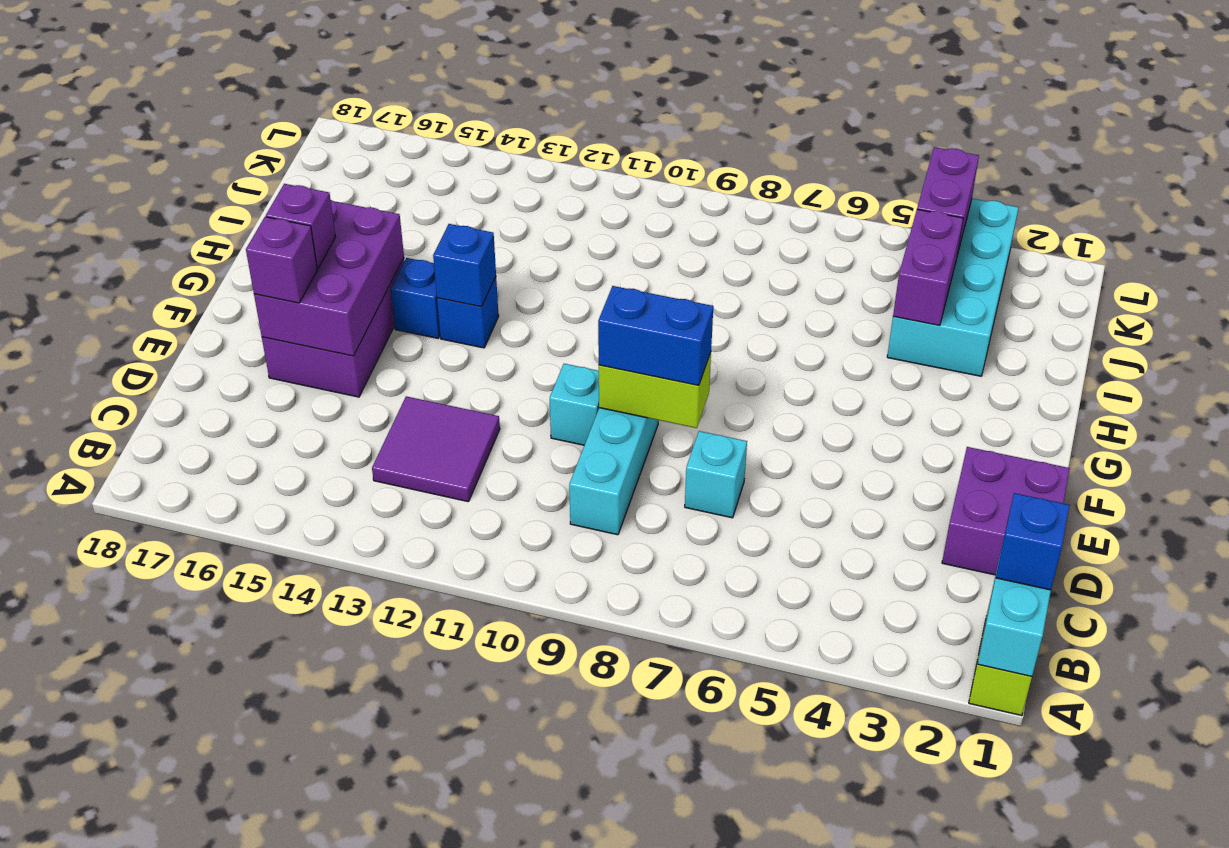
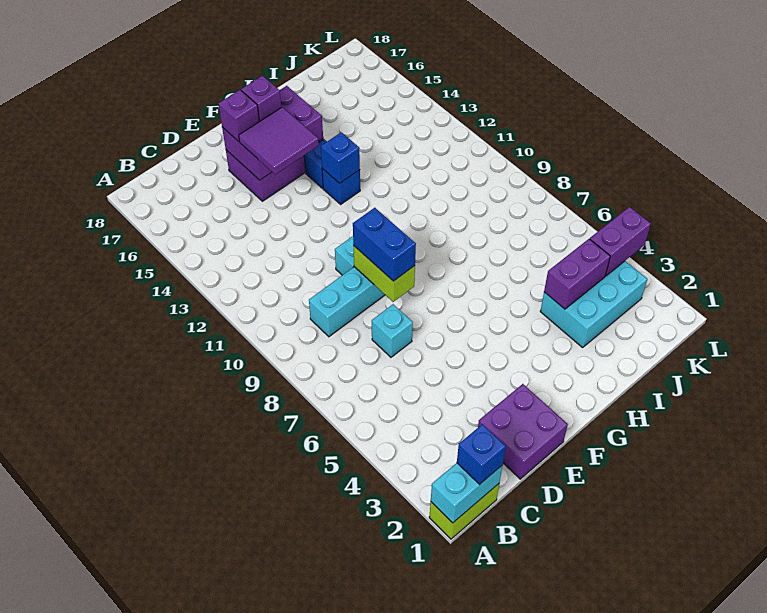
purple tile C12:D13 level 1 -> purple tile E14:F15 level 3
cyan brick I3:L4 level 1 -> cyan brick I3:K4 level 1

